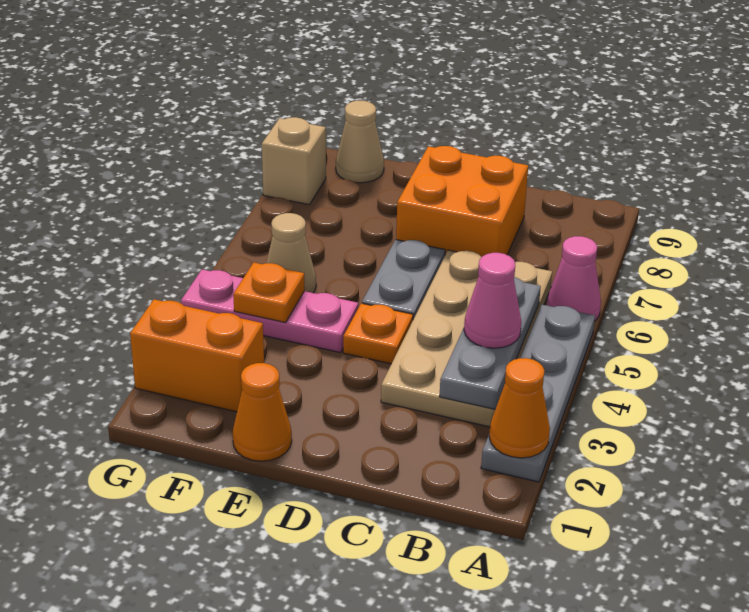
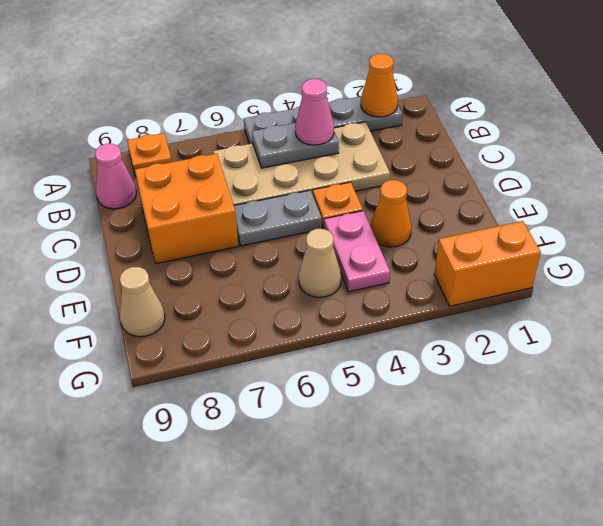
pink cone A6 level 1 -> pink cone B9 level 1
grey plate B3:B5 level 2 -> grey plate B4:B5 level 2
orange cone E1 level 1 -> orange cone E3 level 1
pink plate E4:G4 level 1 -> pink plate E4:F4 level 1
orange brick F2:G2 level 1 -> orange brick G1:G2 level 1
orange plate F4 level 2 -> orange plate A8 level 1
tan brick G8 level 1 -> none

